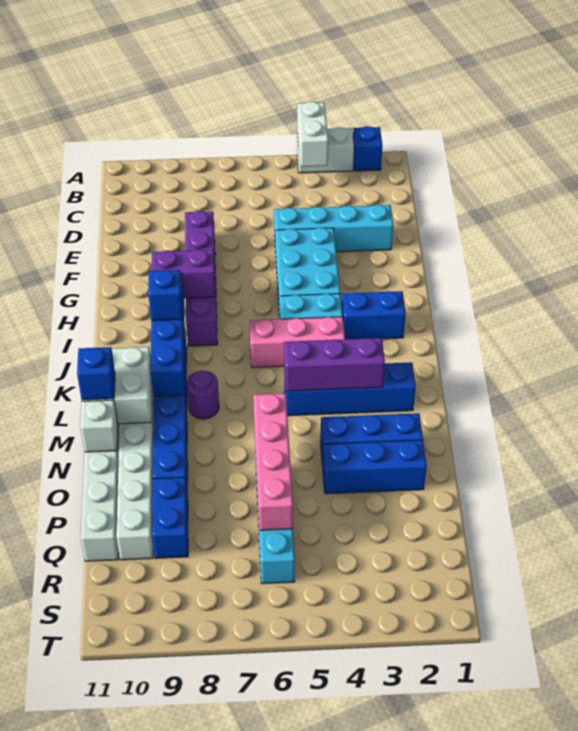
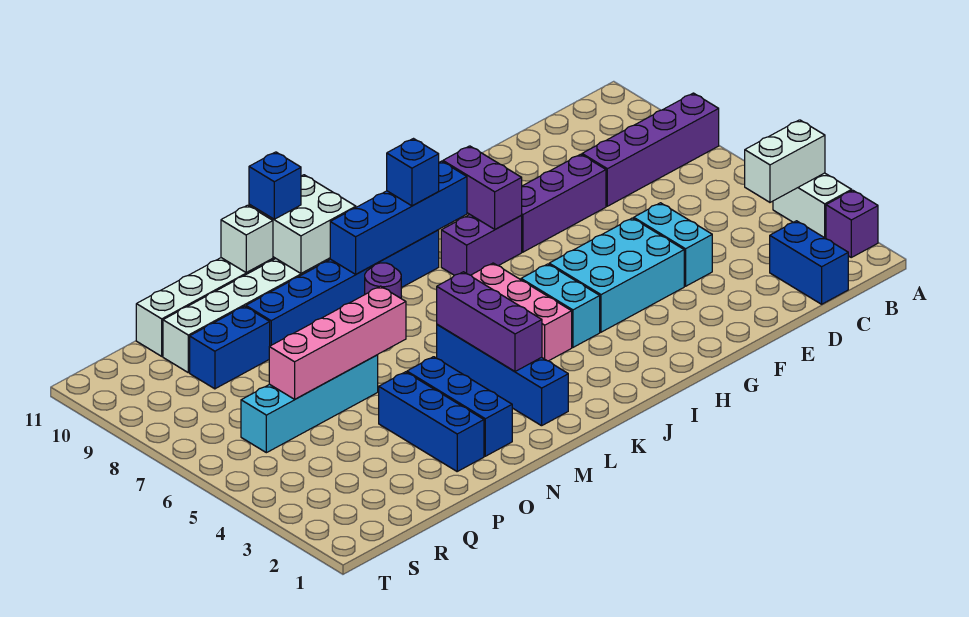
blue brick A2 level 1 -> purple brick A2 level 1
none -> purple brick A8:D8 level 1
cyan brick E2:E5 level 1 -> cyan brick E4:E5 level 1
blue brick I2:I3 level 1 -> blue brick C1:C2 level 1

